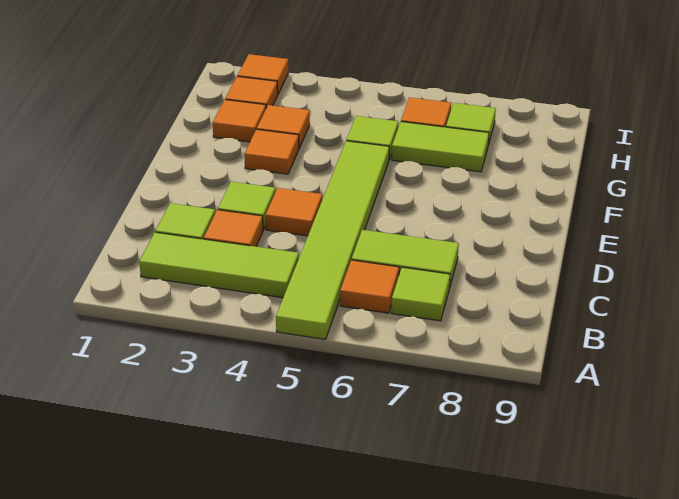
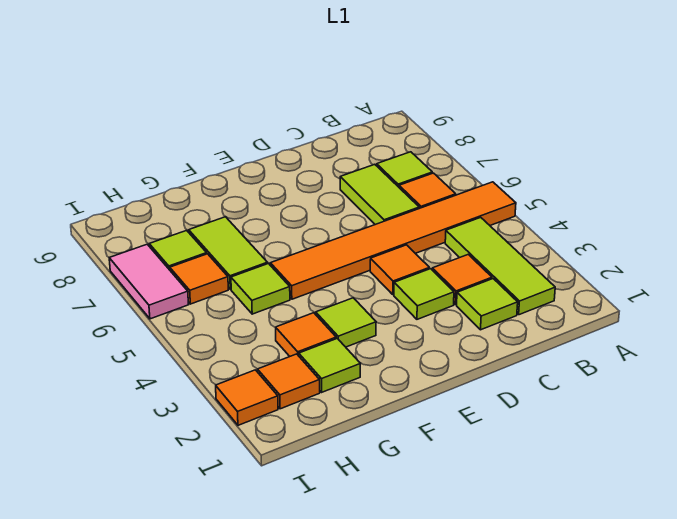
lime tile A5:F5 level 1 -> orange tile A5:F5 level 1
orange tile F3 level 1 -> lime tile F3 level 1
orange tile G2 level 1 -> lime tile G2 level 1
none -> pink tile I6:I7 level 1

